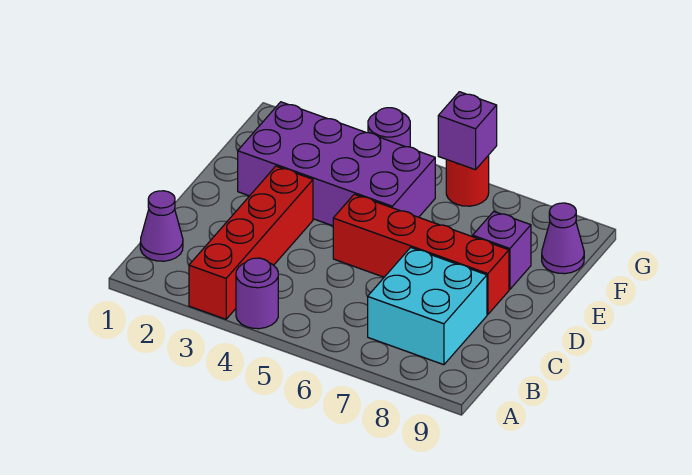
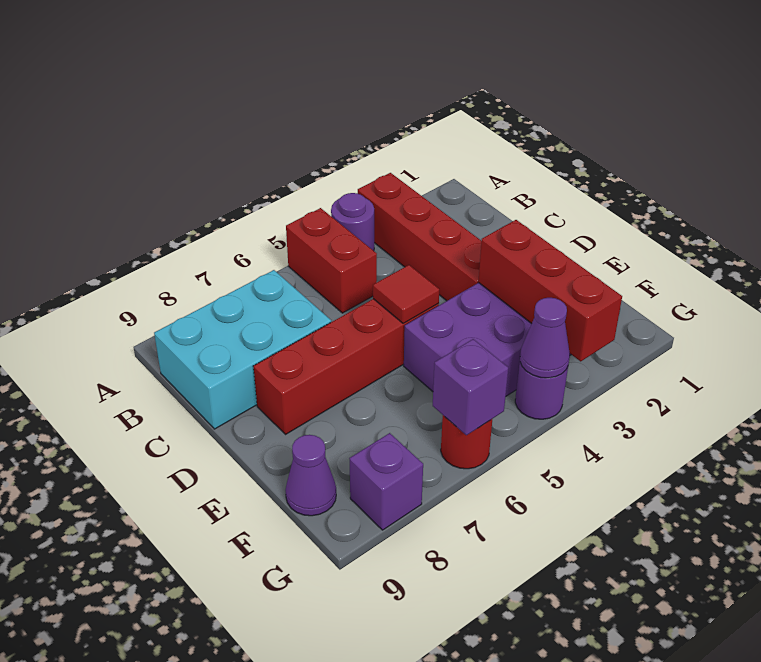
none -> red brick A5:B5 level 1
purple cone B1 level 1 -> purple cone G4 level 2
cyan brick B7:C8 level 1 -> cyan brick B7:C9 level 1
none -> red tile D5 level 2
none -> red brick E3:G3 level 2
purple brick E8 level 1 -> purple brick G8 level 1

